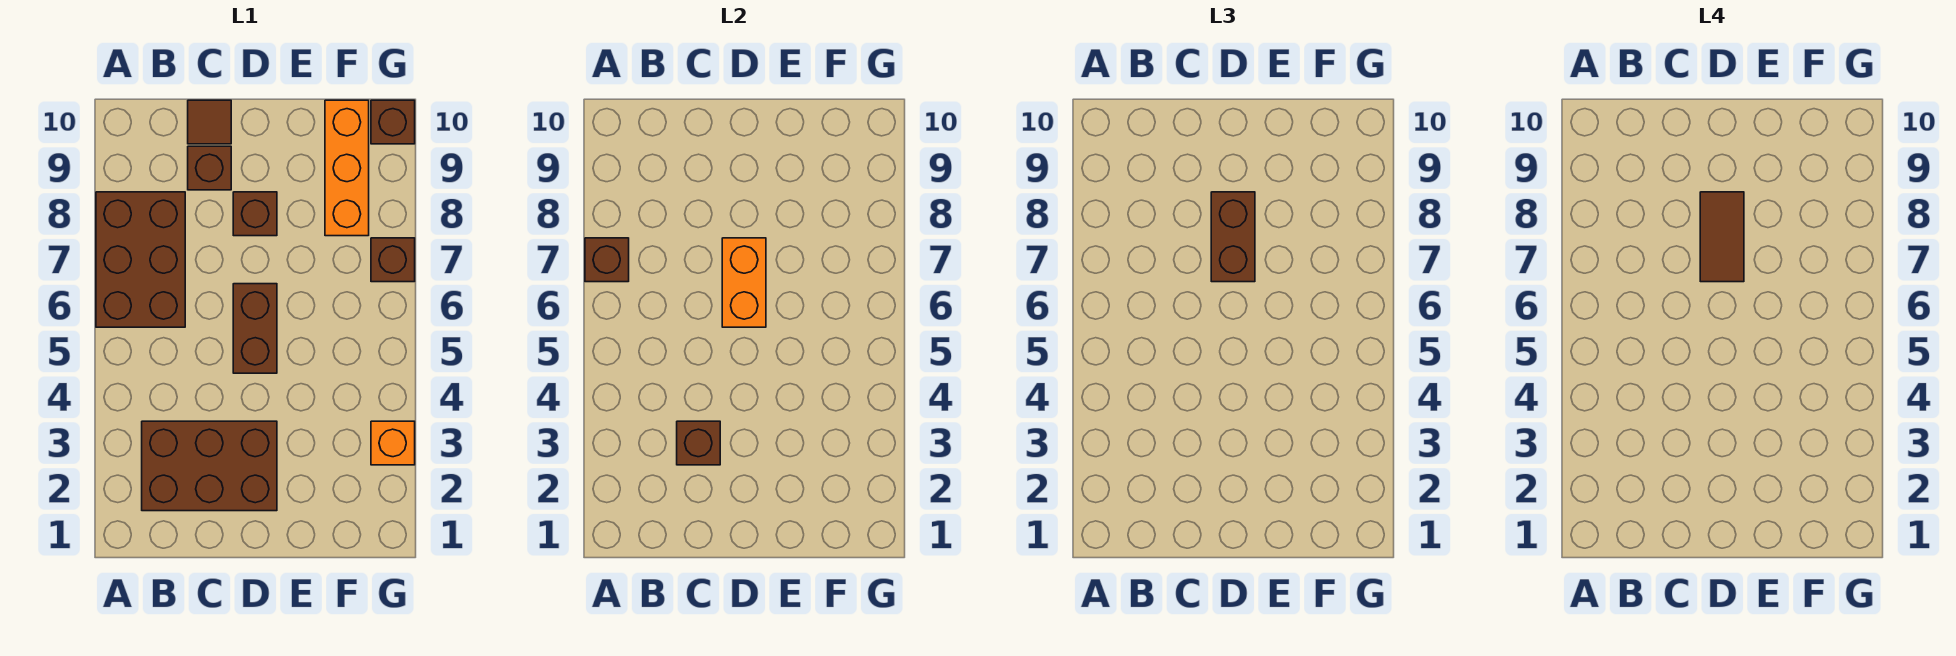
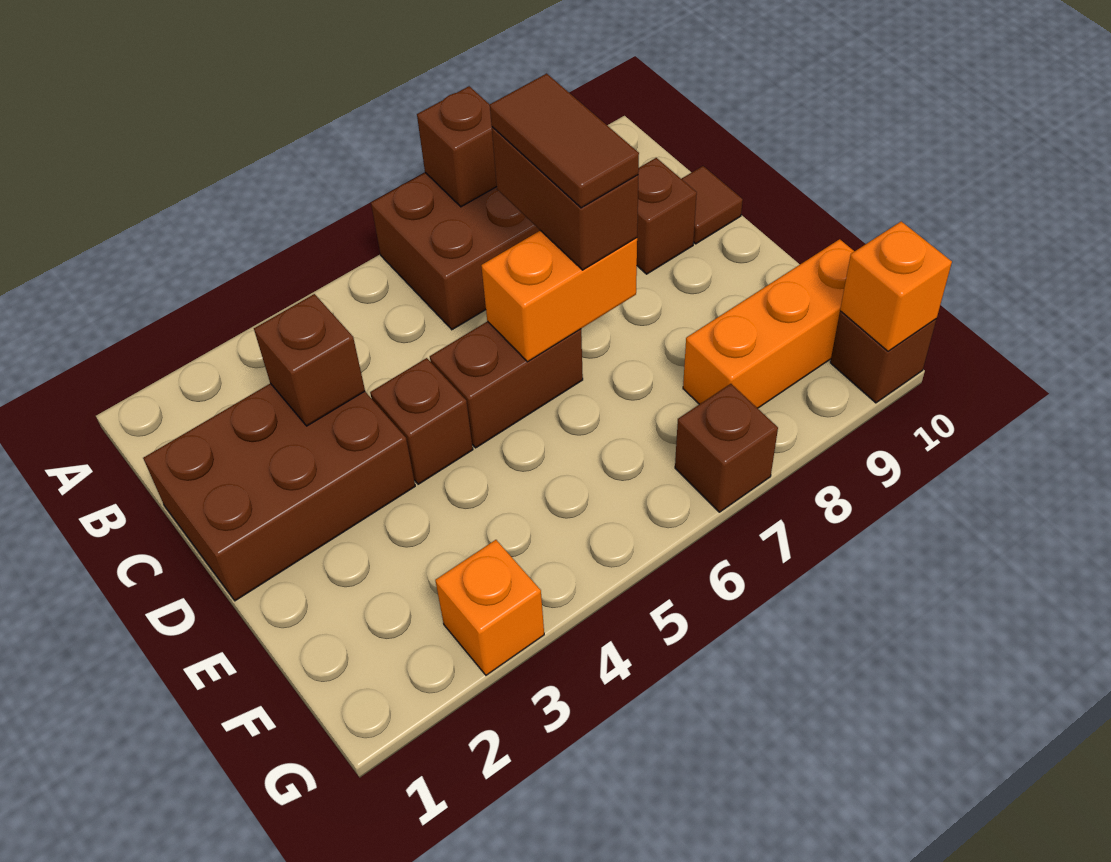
brown brick B2:D3 level 1 -> brown brick C1:D3 level 1
brown brick D7:D8 level 3 -> brown brick C7:D7 level 3
brown tile D7:D8 level 4 -> brown tile C7:D7 level 4
brown brick D8 level 1 -> brown brick D4 level 1
none -> orange brick G10 level 2

